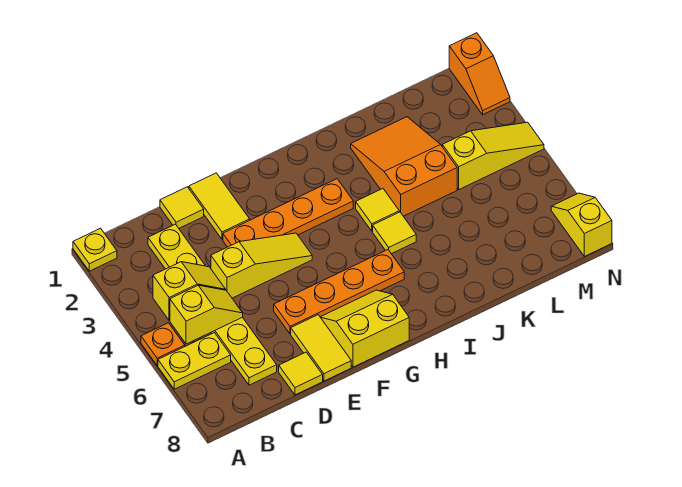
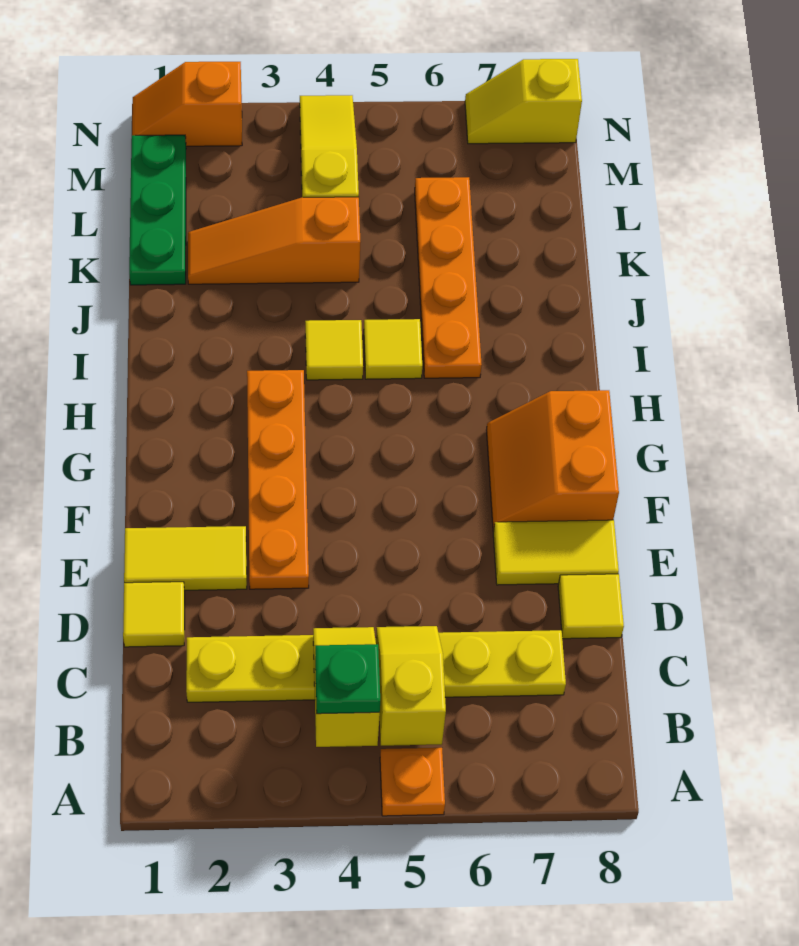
yellow plate A1 level 1 -> none
yellow plate A6:B6 level 1 -> none
none -> green plate B4 level 3
yellow slope D4:F4 level 1 top D -> none
orange plate E6:H6 level 1 -> orange plate I6:L6 level 1
yellow slope F7:G8 level 1 top 8 -> orange slope F7:G8 level 1 top 8
orange slope J2:K4 level 1 top 4 -> orange slope K2:K4 level 1 top 4
none -> green plate K1:M1 level 1
orange slope N1:N2 level 1 top 1 -> orange slope N1:N2 level 1 top 2

